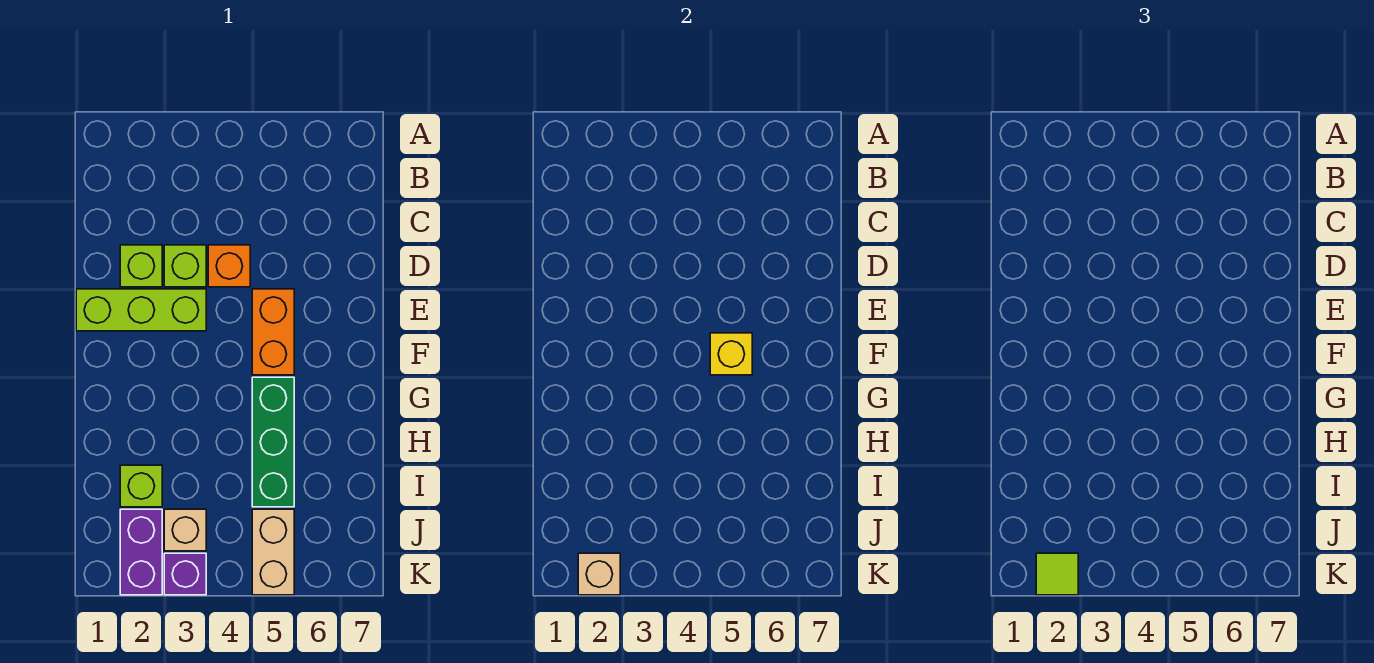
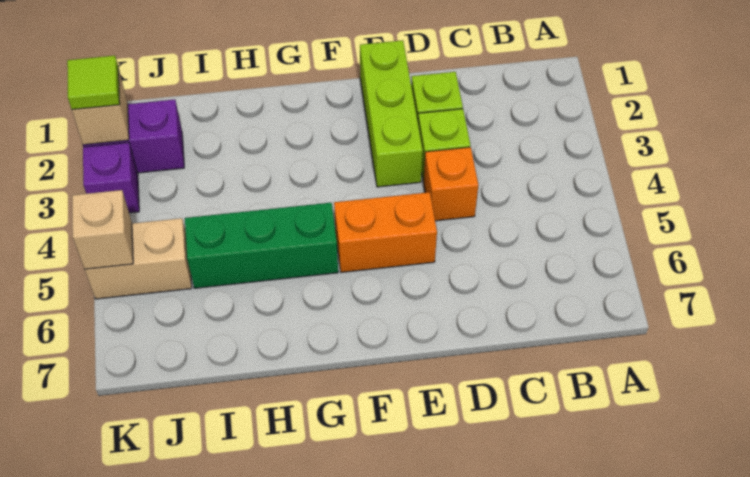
yellow brick F5 level 2 -> none
lime brick I2 level 1 -> none
tan brick J3 level 1 -> tan brick K5 level 2

